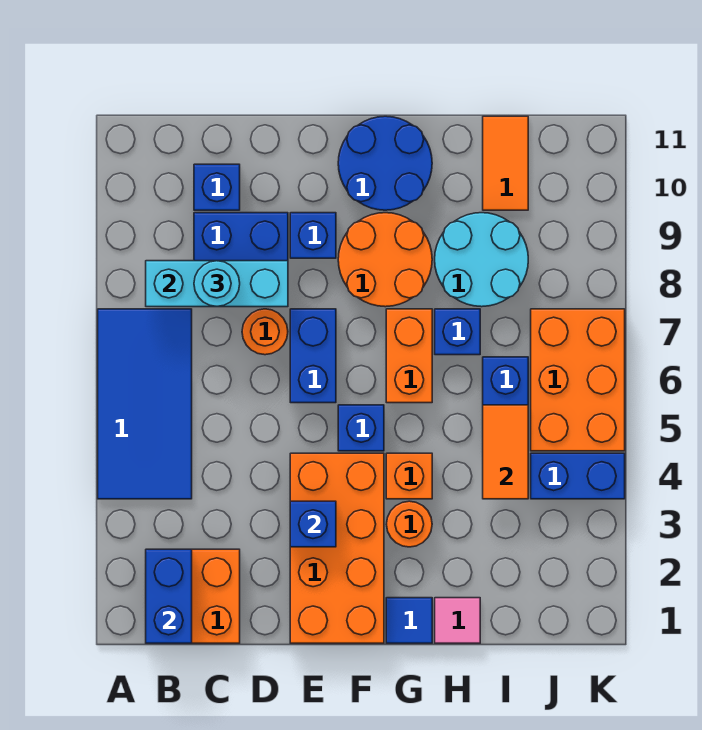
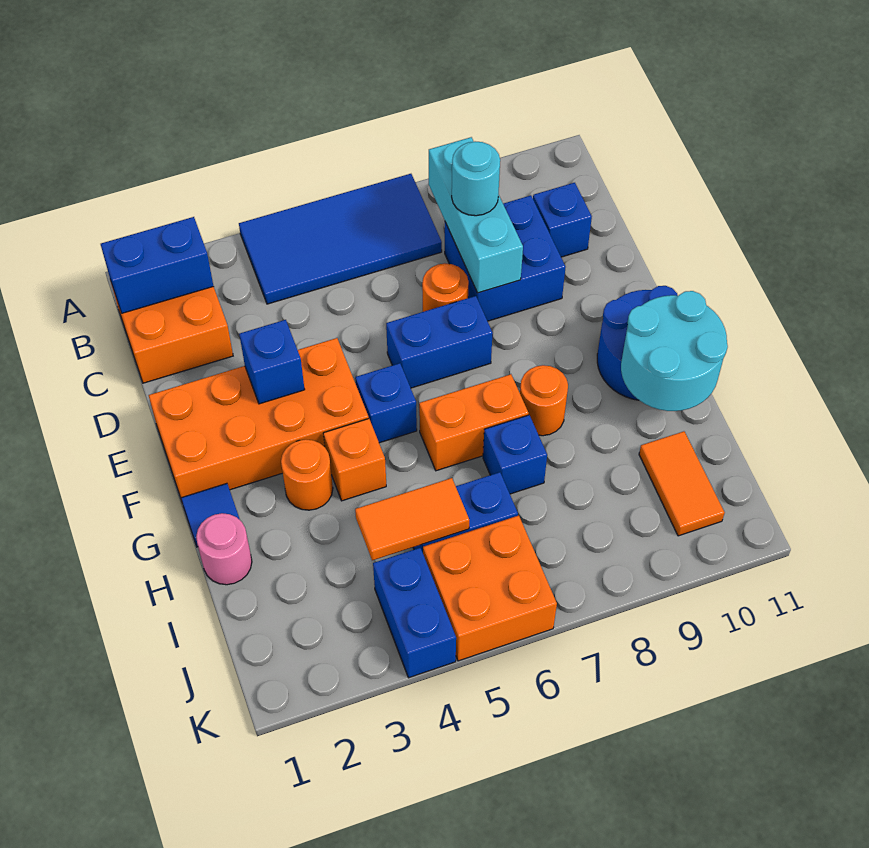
blue brick E9 level 1 -> none
orange round brick F8:G9 level 1 -> orange round brick G8 level 1
pink tile H1 level 1 -> pink round brick H1 level 1
cyan round brick H8:I9 level 1 -> cyan round brick G10:H11 level 2
orange tile I10:I11 level 1 -> orange tile I10:J10 level 1
orange brick J5:K7 level 1 -> orange brick J5:K6 level 1

